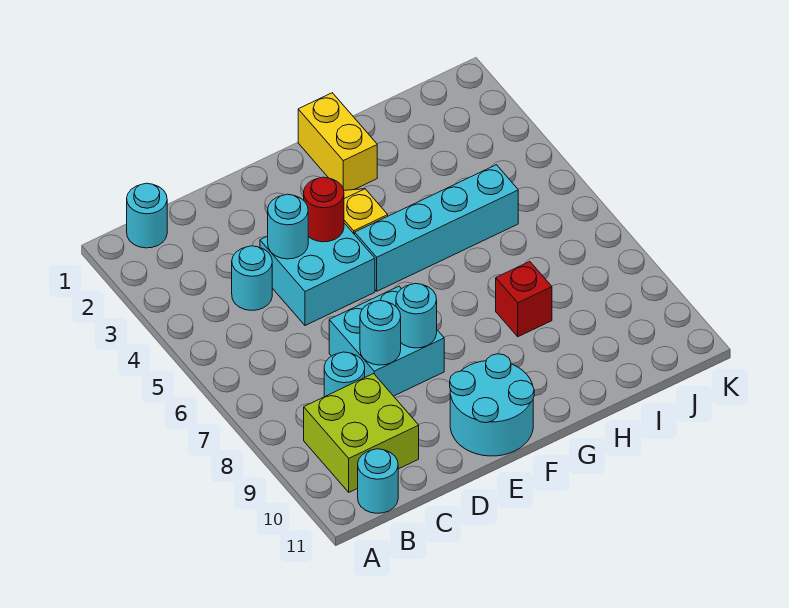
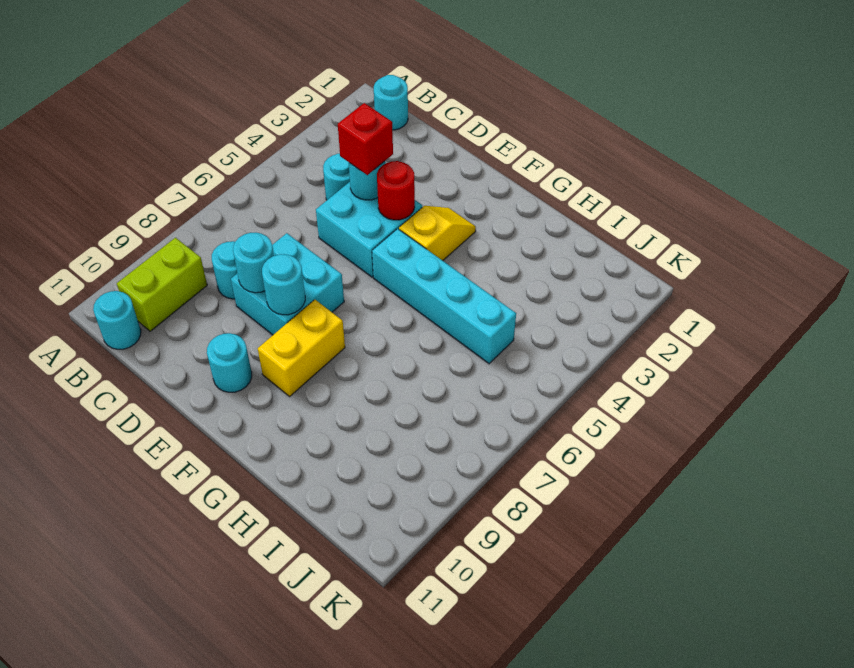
lime brick B9:C10 level 1 -> lime brick B9:B10 level 1
cyan round brick E10:F11 level 1 -> cyan round brick E10 level 1
yellow brick G1:G2 level 1 -> yellow brick F8:F9 level 1
red brick H8 level 1 -> red brick D4 level 3

